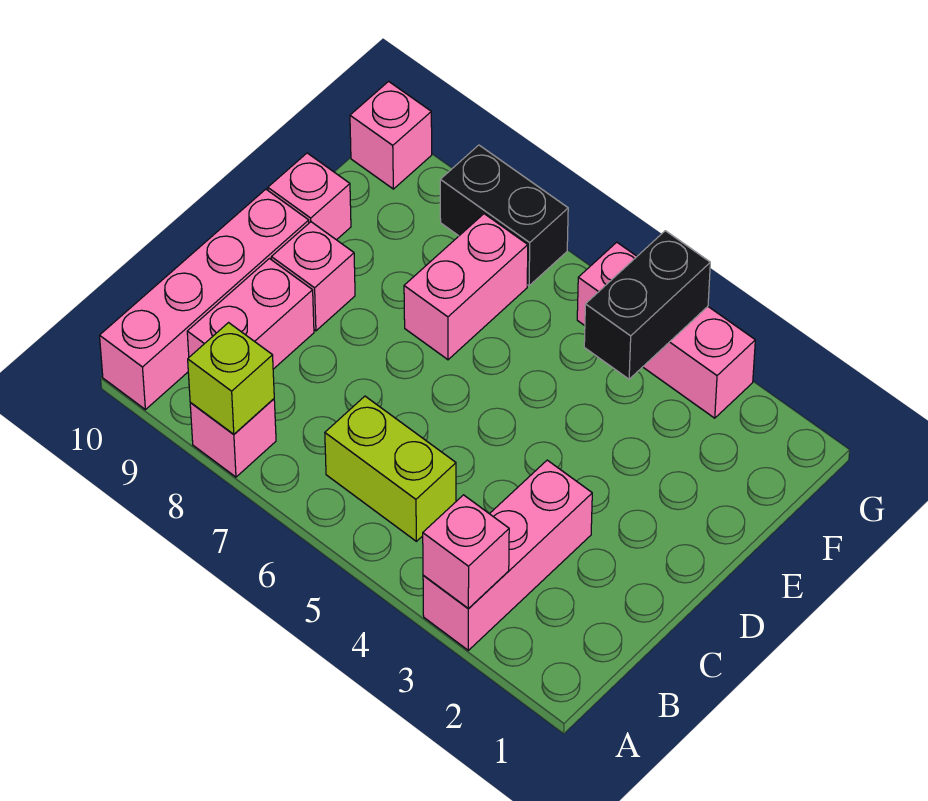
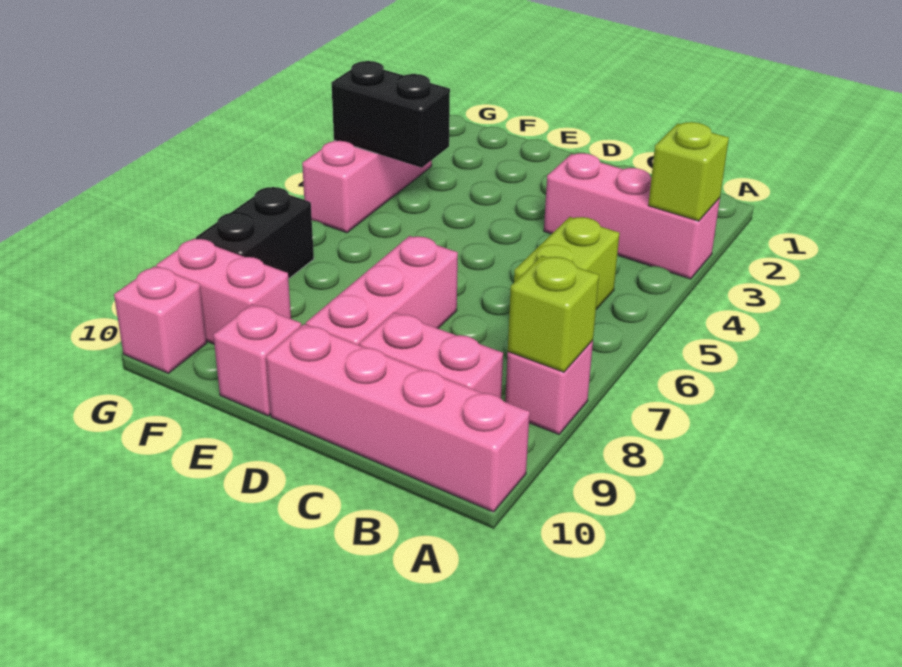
pink brick A3 level 2 -> lime brick A3 level 2
pink brick D9 level 1 -> pink brick D7:D9 level 1
pink brick E7:F7 level 1 -> pink brick F9:G9 level 1

